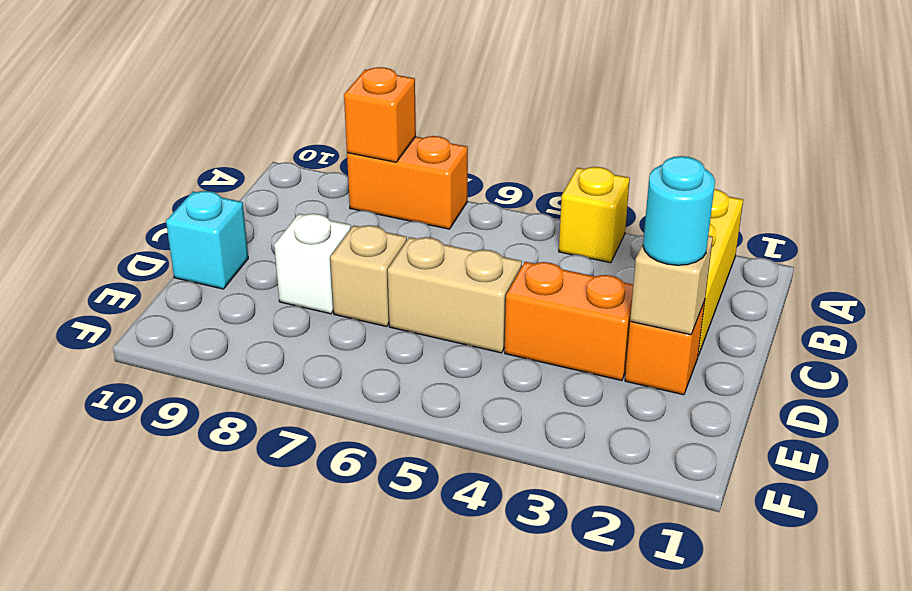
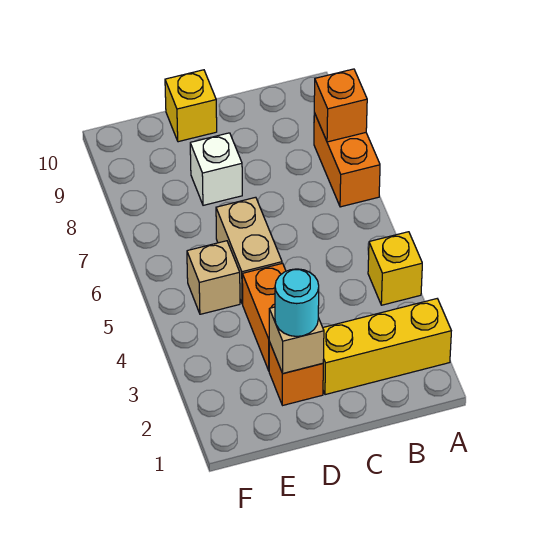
tan brick D7 level 1 -> tan brick E5 level 1
cyan brick D10 level 1 -> yellow brick D10 level 1

